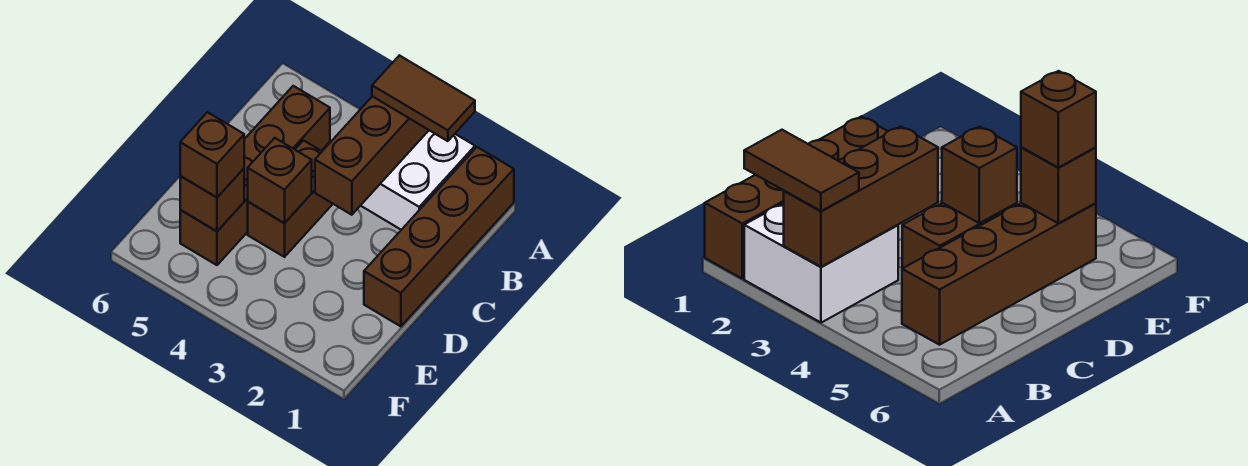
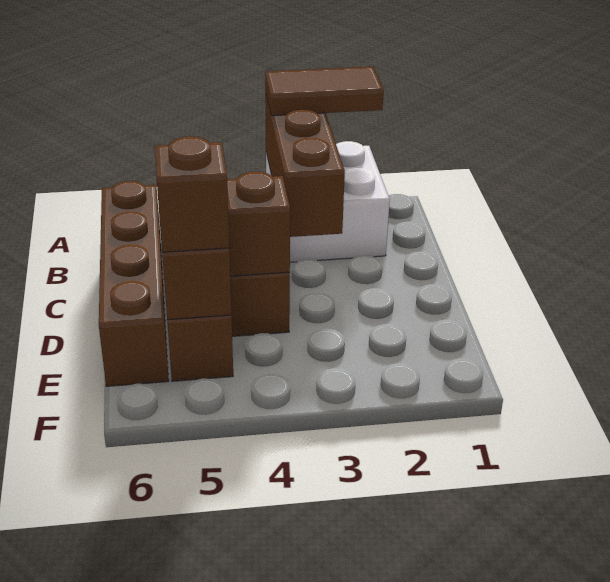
brown brick A1:D1 level 1 -> brown brick B6:E6 level 1

